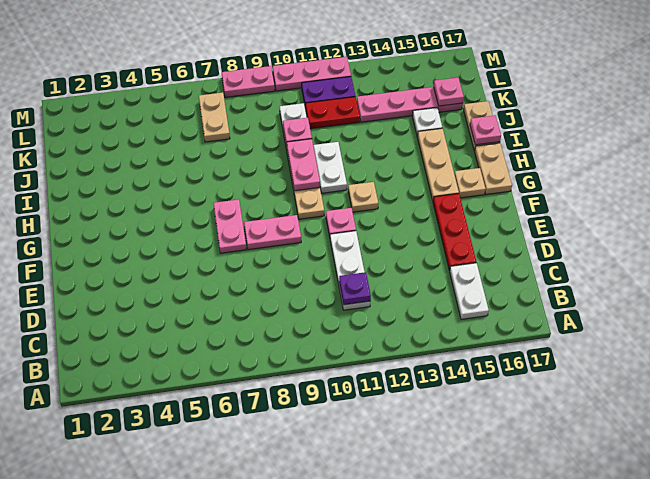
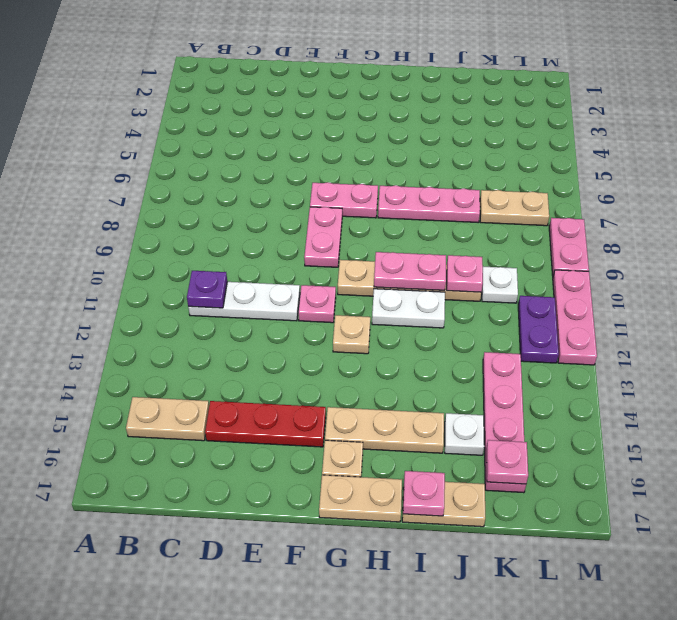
white plate B15:C15 level 1 -> tan plate B15:C15 level 1
none -> pink plate H7:J7 level 1
red plate K11:K12 level 1 -> none

